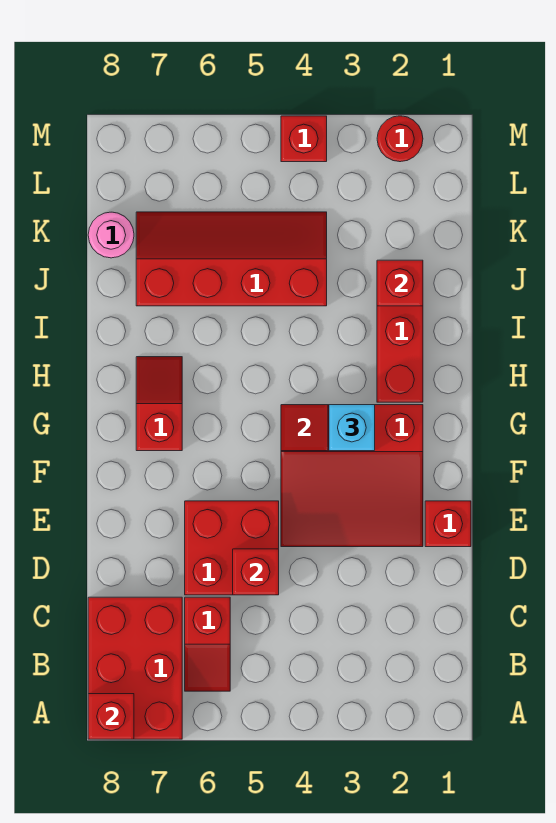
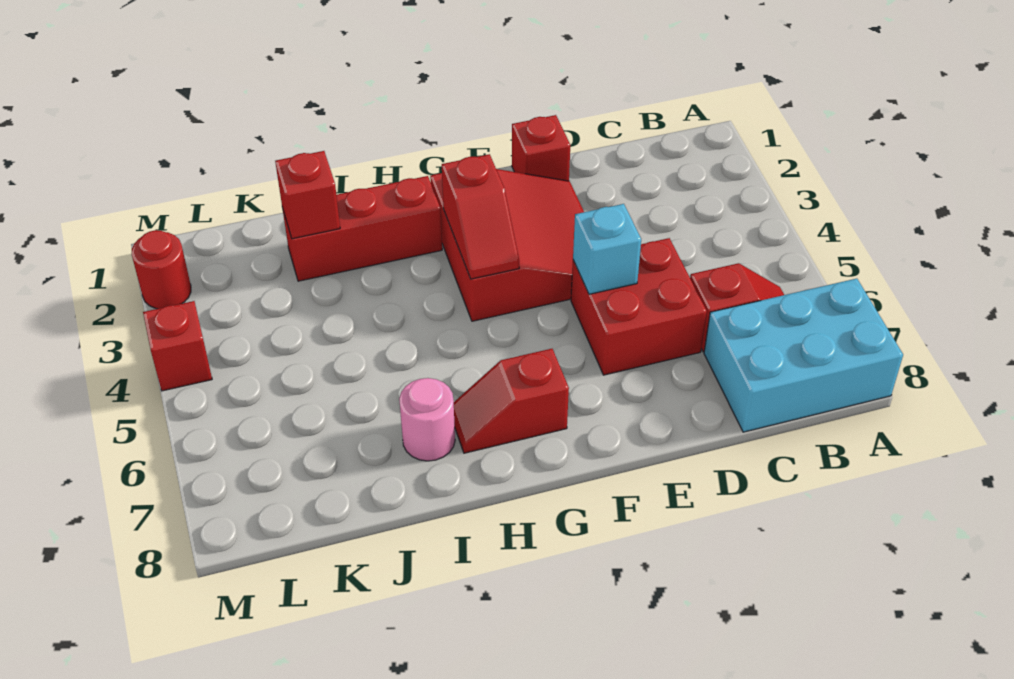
red brick A7:C8 level 1 -> cyan brick A7:C8 level 1
red brick A8 level 2 -> none
red brick D5 level 2 -> none
cyan brick G3 level 3 -> cyan brick E5 level 2
red slope J4:K7 level 1 top J -> none
pink round brick K8 level 1 -> pink round brick I7 level 1

